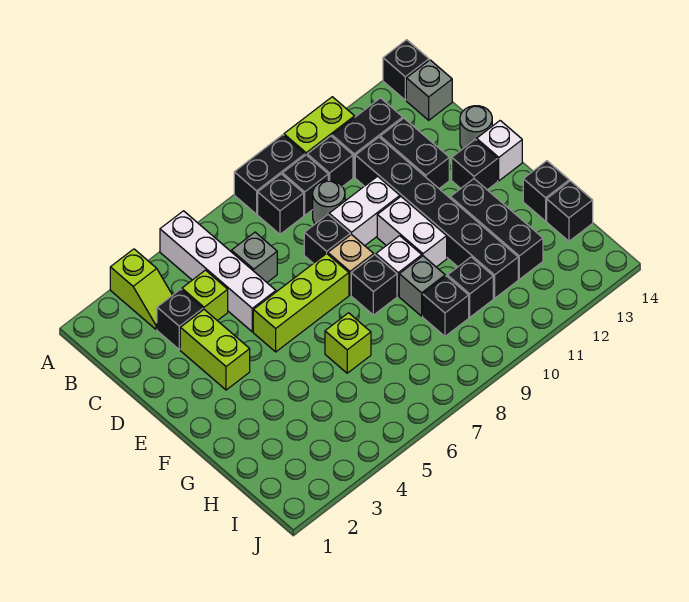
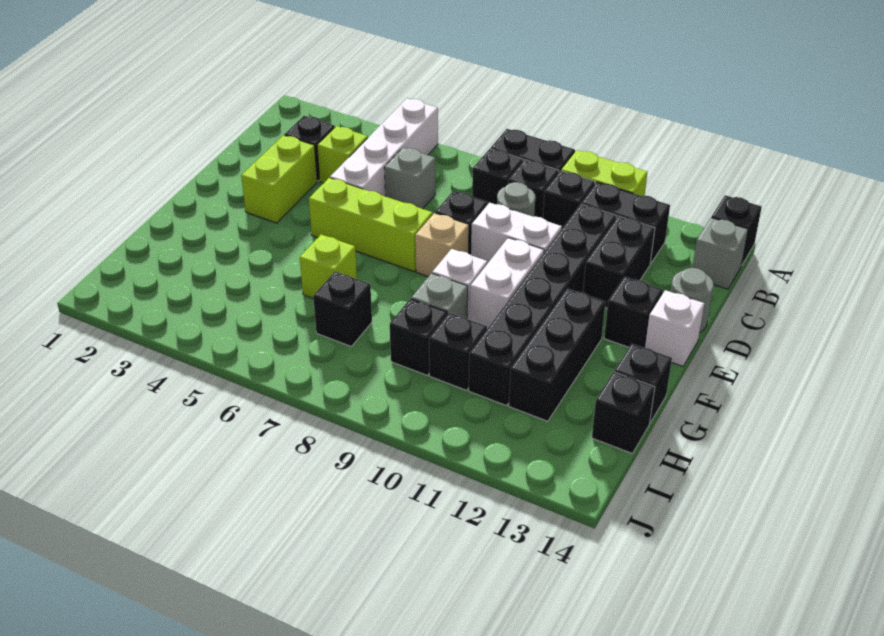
lime slope A3:B3 level 1 top A -> none
black brick F8 level 1 -> black brick H7 level 1

